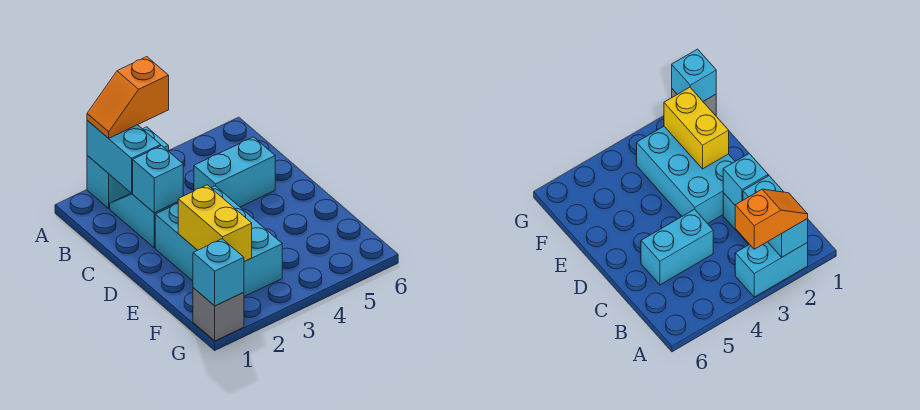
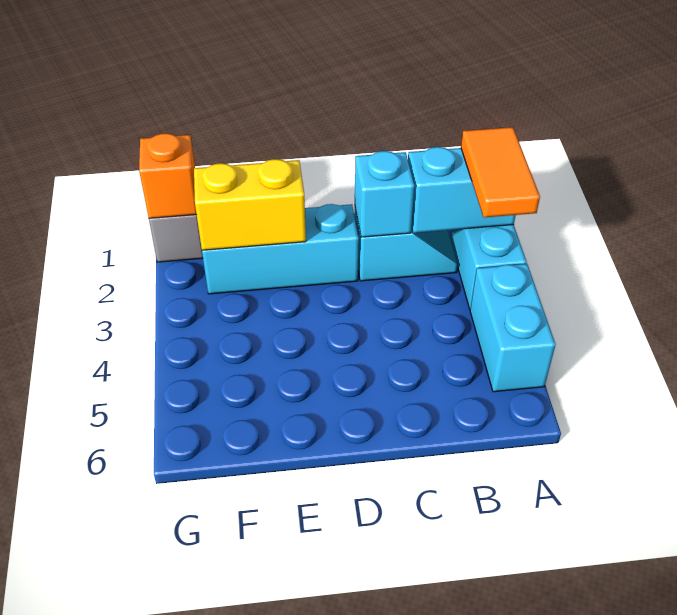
orange slope A2:A3 level 3 top 3 -> orange tile A2:A3 level 3
cyan brick C4:C5 level 1 -> cyan brick A4:A5 level 1
cyan brick D2:F3 level 1 -> cyan brick D2:F2 level 1
cyan brick G1 level 2 -> orange brick G1 level 2

